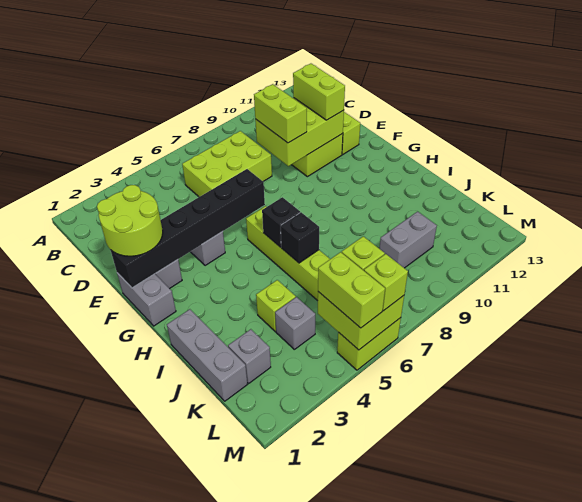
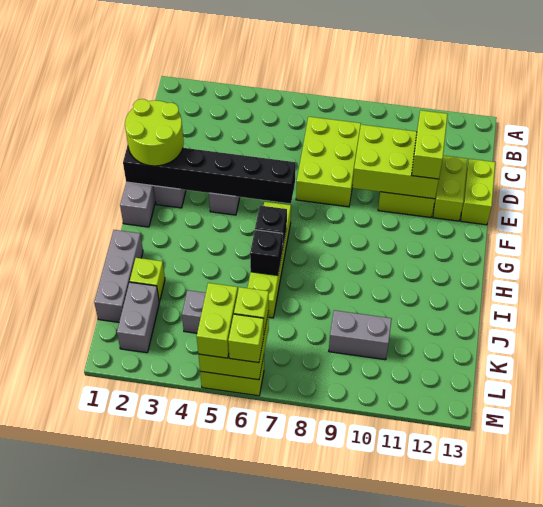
lime brick C6:D8 level 1 -> lime brick C7:E8 level 1
lime brick D9:E9 level 3 -> lime brick D13:E13 level 1
lime brick J4 level 1 -> lime brick J2 level 1
grey brick K2 level 1 -> grey brick K2:L2 level 1

